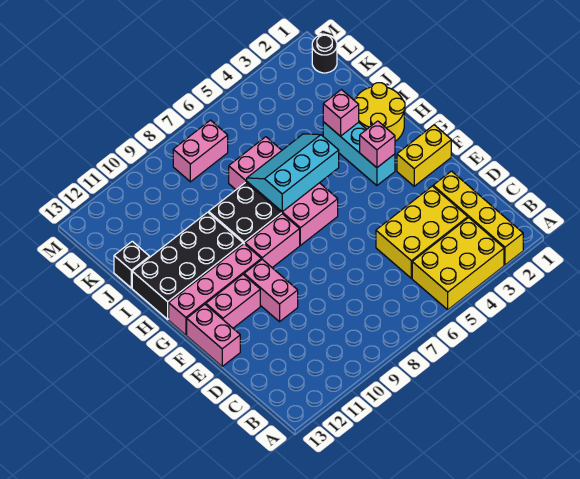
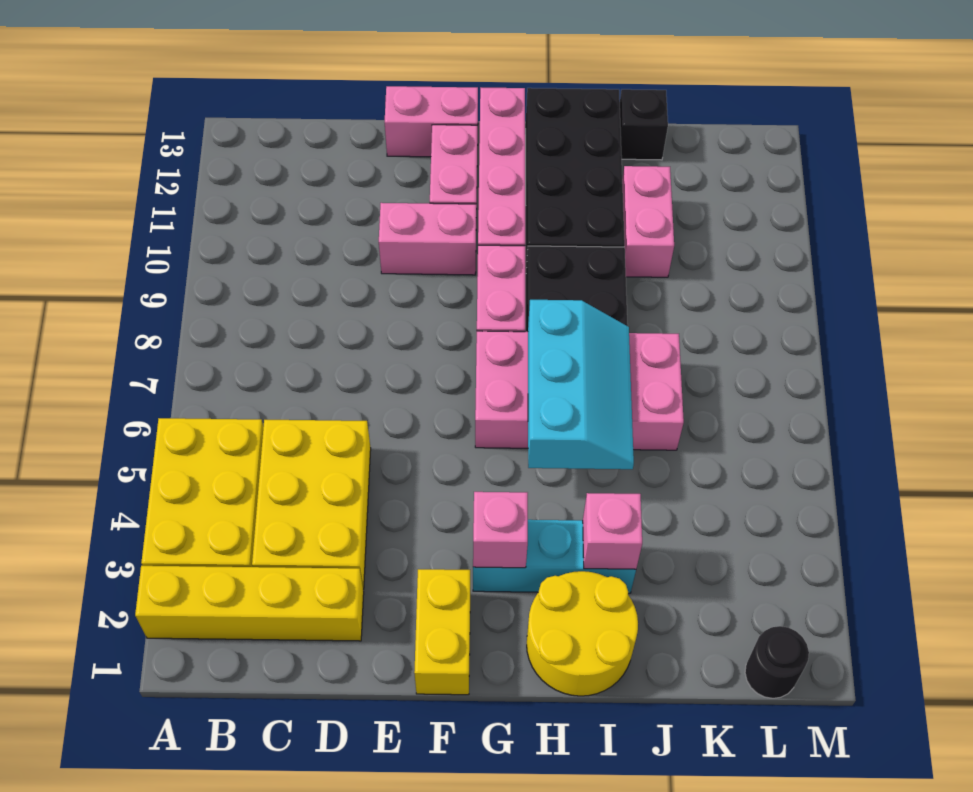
pink brick L7:L8 level 1 -> pink brick J10:J11 level 1

